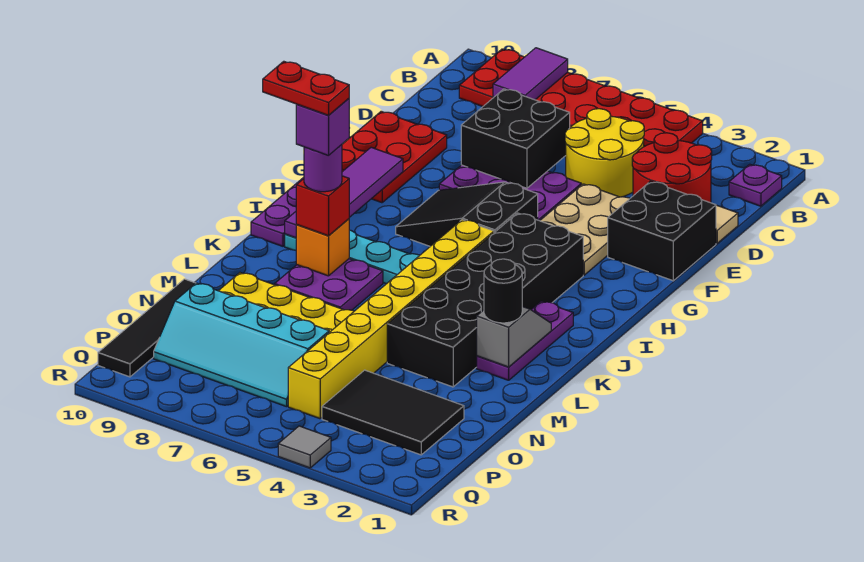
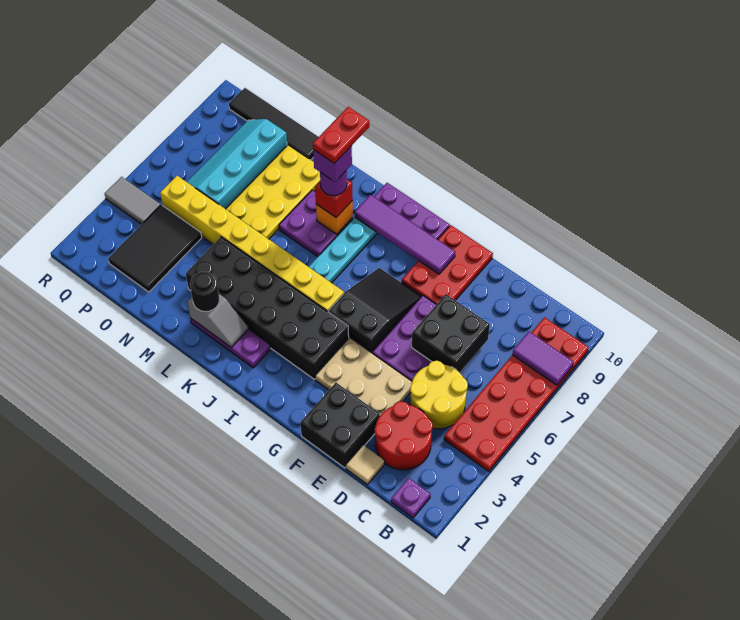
red plate E9:G10 level 1 -> red plate F8:G10 level 1
grey tile R4 level 1 -> grey tile Q4:R4 level 1

